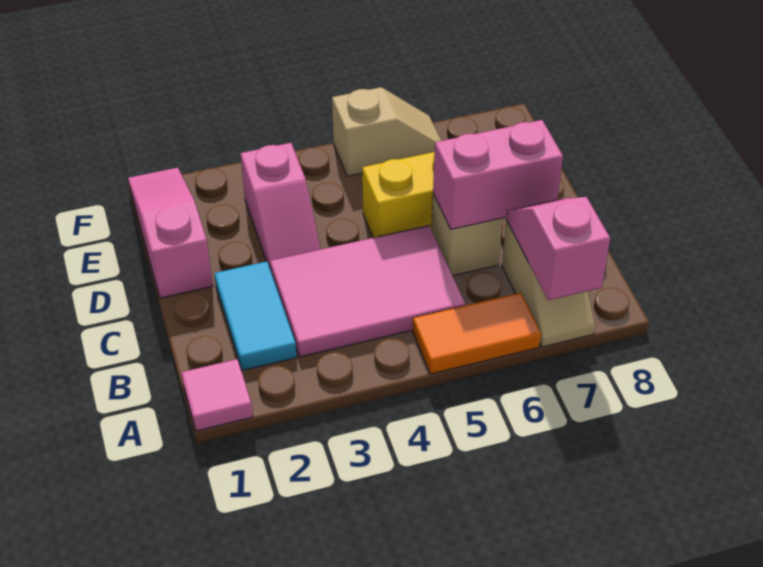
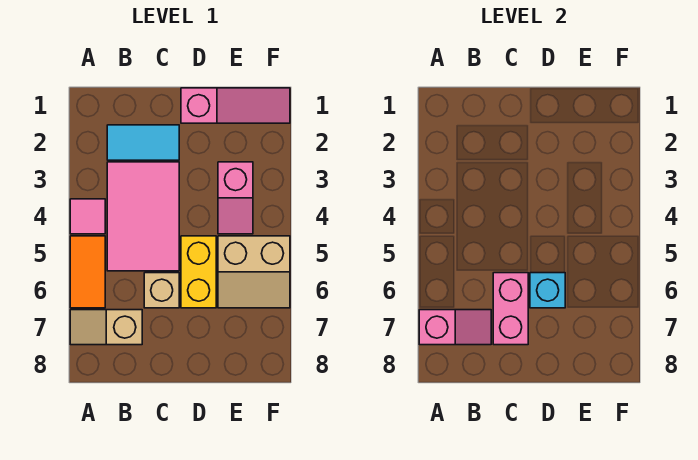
pink tile A1 level 1 -> pink tile A4 level 1
pink slope D3:E3 level 1 top E -> pink slope E3:E4 level 1 top 3
none -> cyan brick D6 level 2
tan slope F5:F6 level 1 top 5 -> tan slope E5:F6 level 1 top 5

